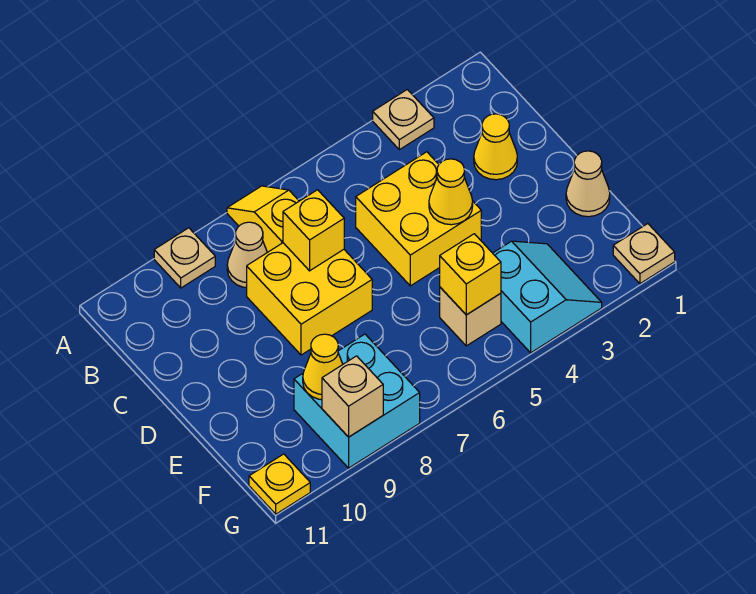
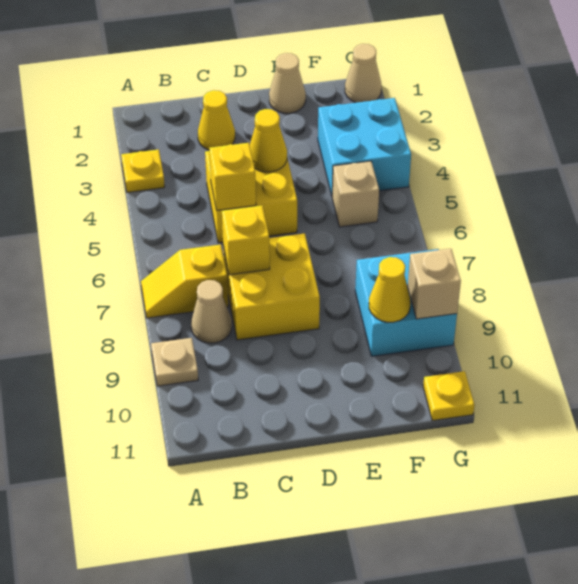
tan plate A3 level 1 -> yellow plate A3 level 1
cyan slope F3:G4 level 1 top 4 -> cyan brick F3:G4 level 1
yellow brick F5 level 2 -> yellow brick C5 level 2
tan plate G1 level 1 -> tan cone G1 level 1

